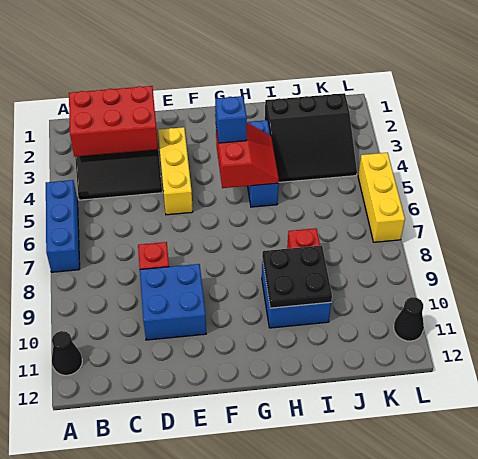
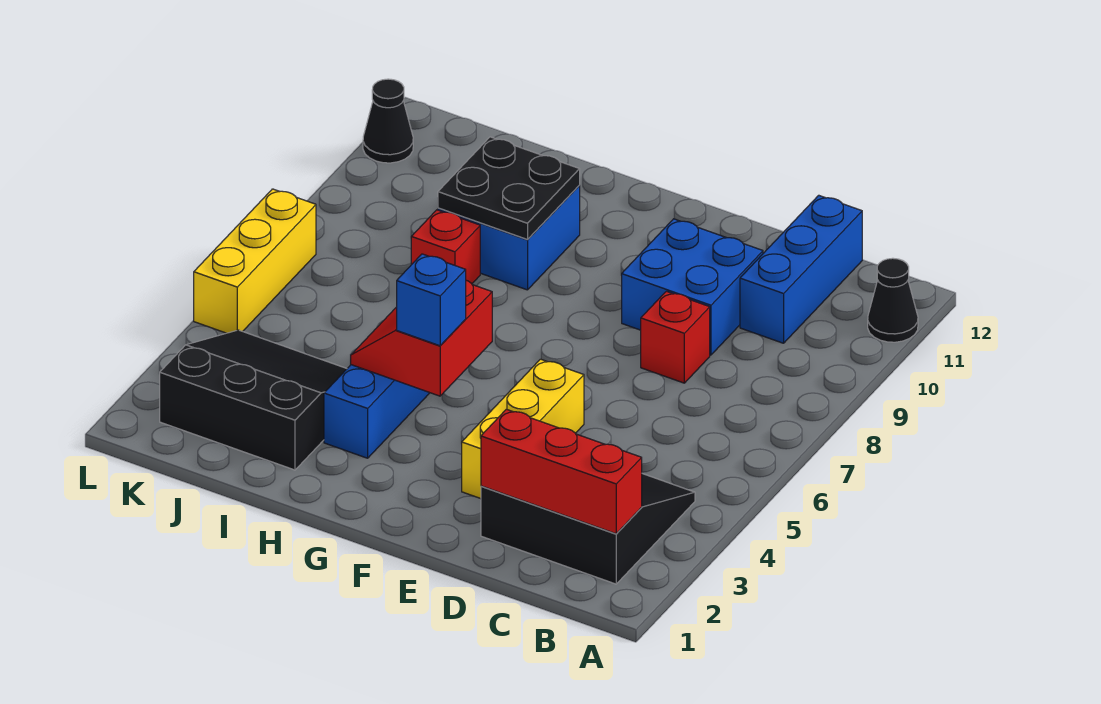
blue brick A5:A7 level 1 -> blue brick C10:C12 level 1
red brick B2:D3 level 2 -> red brick B2:D2 level 2

